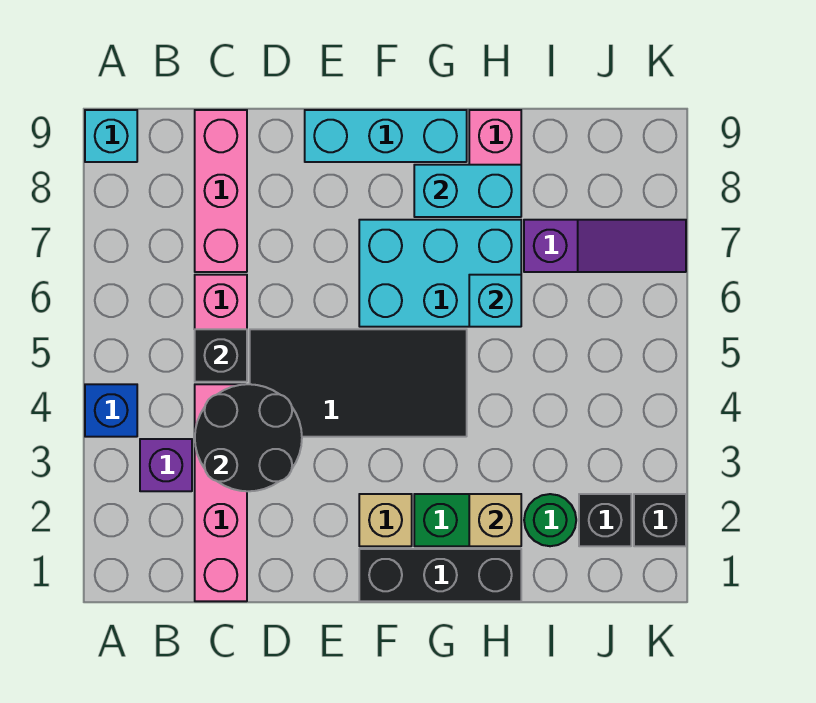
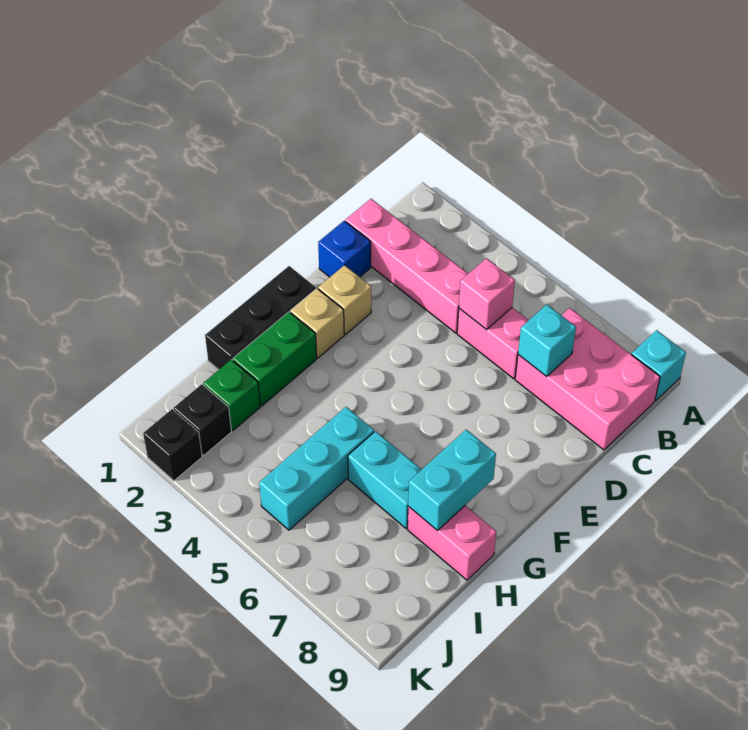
blue brick A4 level 1 -> blue brick D1 level 1
purple brick B3 level 1 -> none
black round brick C3:D4 level 2 -> none
black brick C5 level 2 -> pink brick C5 level 2
pink brick C7:C9 level 1 -> pink brick B7:C9 level 1
black tile D4:G5 level 1 -> none
cyan brick E9:G9 level 1 -> cyan brick H5:J5 level 1
cyan brick F6:H7 level 1 -> cyan brick H6:H7 level 1
tan brick H2 level 2 -> tan brick E2 level 1
cyan brick H6 level 2 -> cyan brick C7 level 2
green round brick I2 level 1 -> green brick I2 level 1
purple slope I7:K7 level 1 top I -> none

